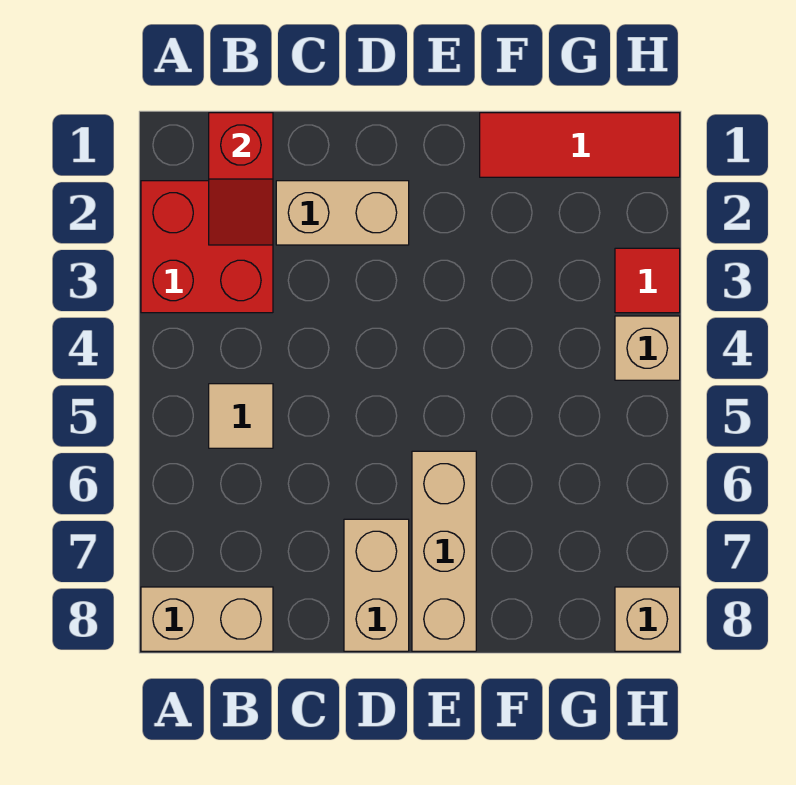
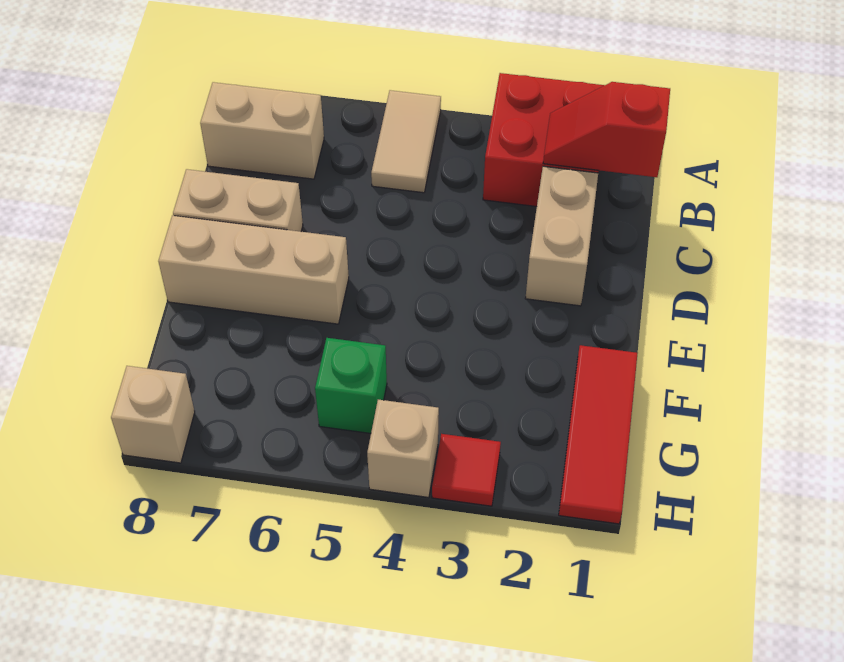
tan brick A8:B8 level 1 -> tan brick B7:B8 level 1
tan tile B5 level 1 -> tan tile A5:B5 level 1
none -> green brick G5 level 1

